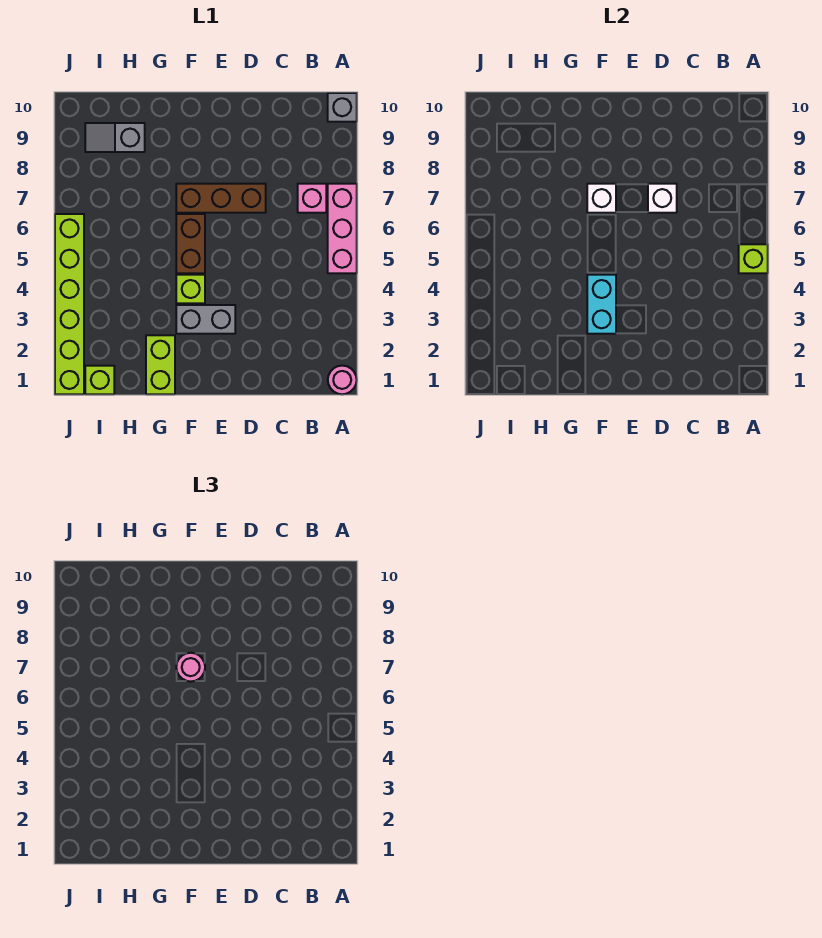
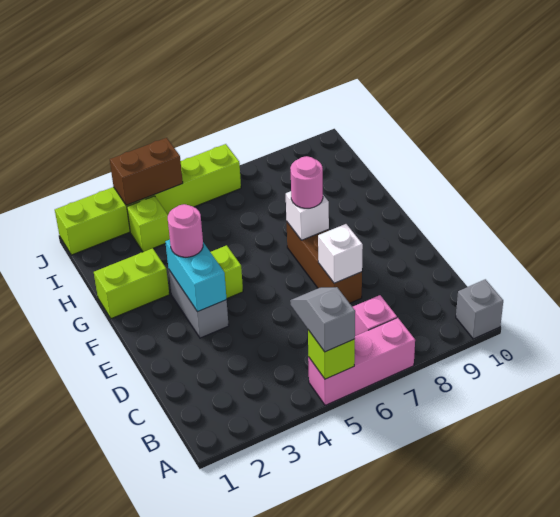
pink round brick A1 level 1 -> pink round brick F3 level 3
cyan brick F3:F4 level 2 -> cyan brick E3:F3 level 2
brown brick F5:F6 level 1 -> brown brick J3:J4 level 2
grey slope H9:I9 level 1 top H -> grey slope A5:B5 level 3 top A
lime brick I1 level 1 -> lime brick I3 level 1

